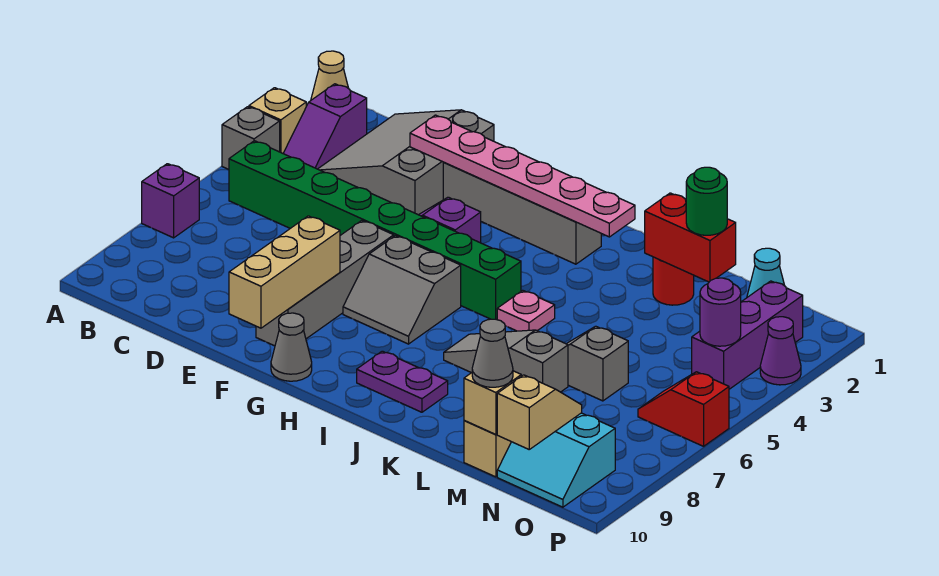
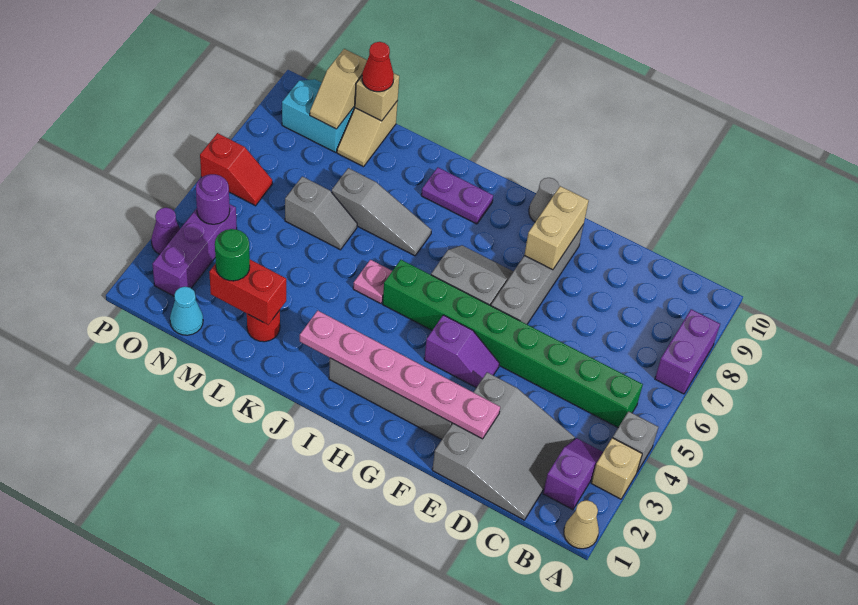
purple brick A7 level 1 -> purple brick A7:A8 level 1
tan brick F8:F10 level 2 -> tan brick F8:F9 level 2
grey cone M10 level 3 -> red cone M10 level 3

